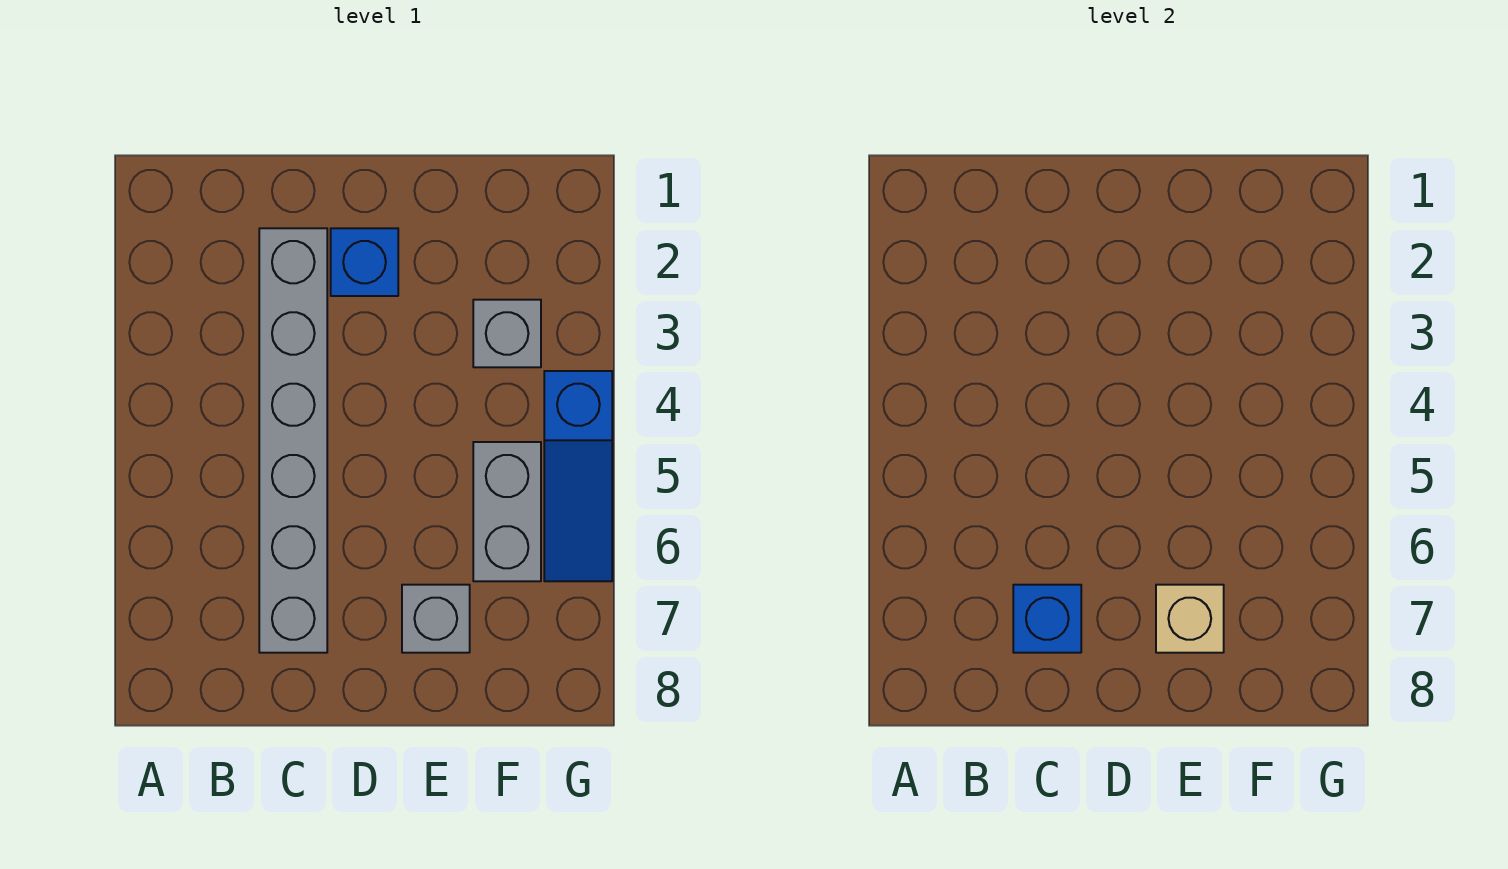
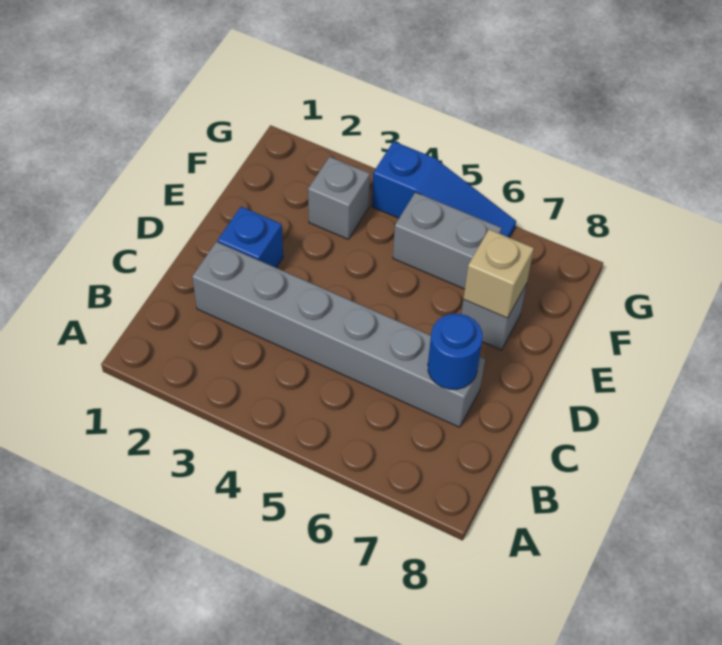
blue brick C7 level 2 -> blue round brick C7 level 2

